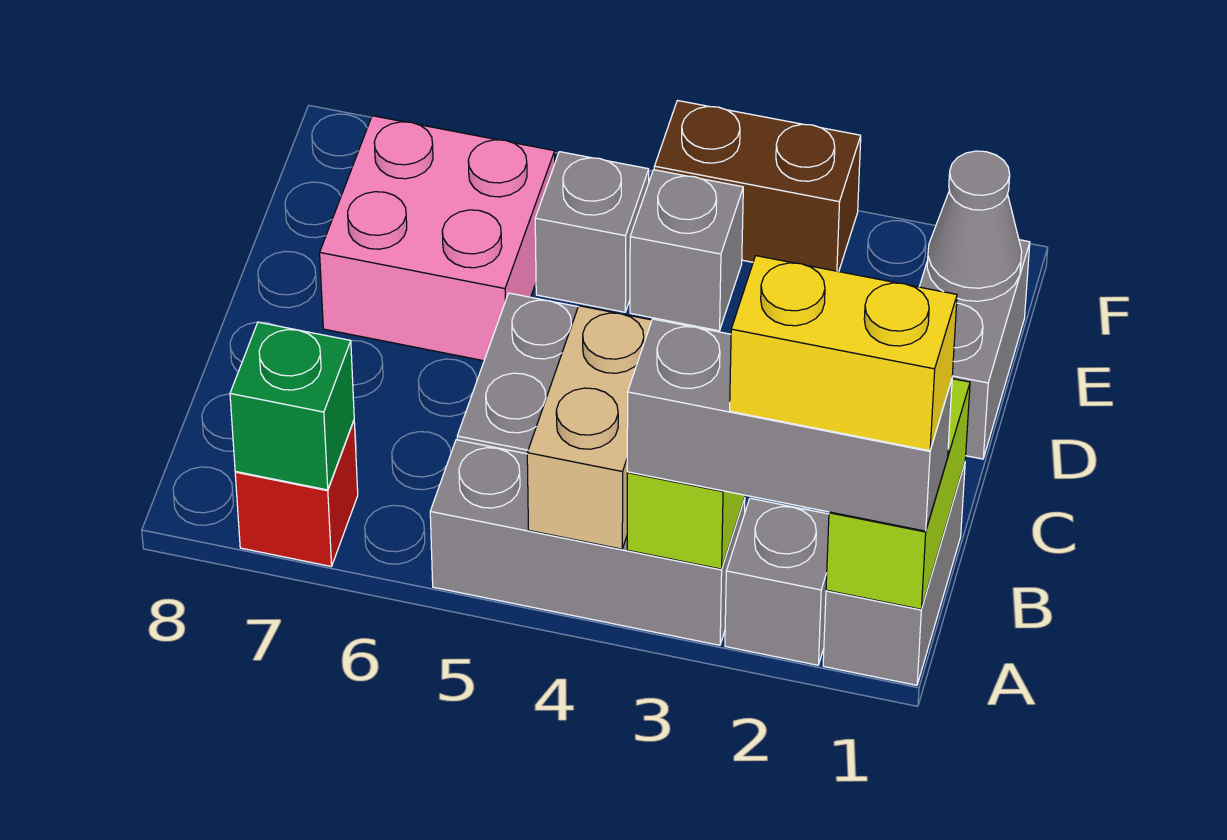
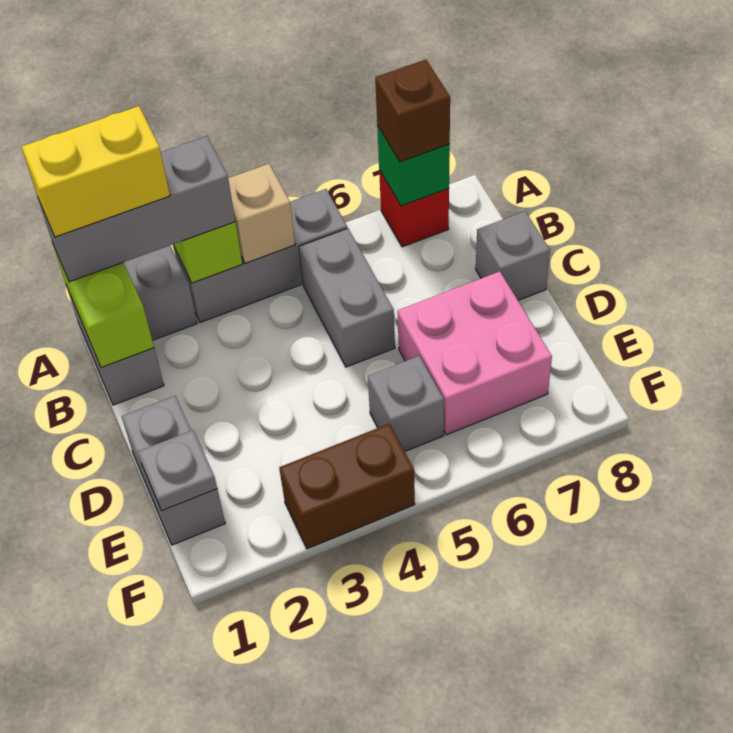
tan brick A4:B4 level 2 -> tan brick A4 level 2
none -> brown brick A7 level 3
grey cone E1 level 2 -> grey plate E1 level 2
grey brick E4 level 1 -> grey brick C8 level 1

